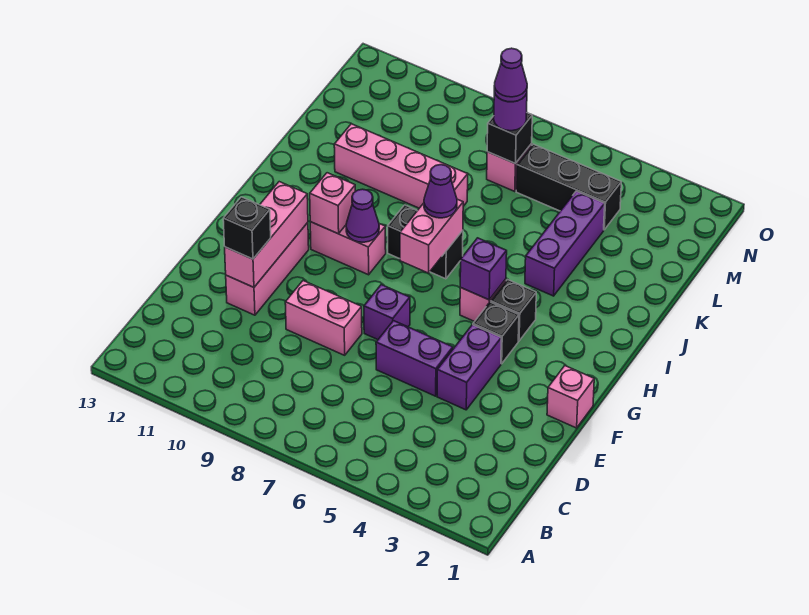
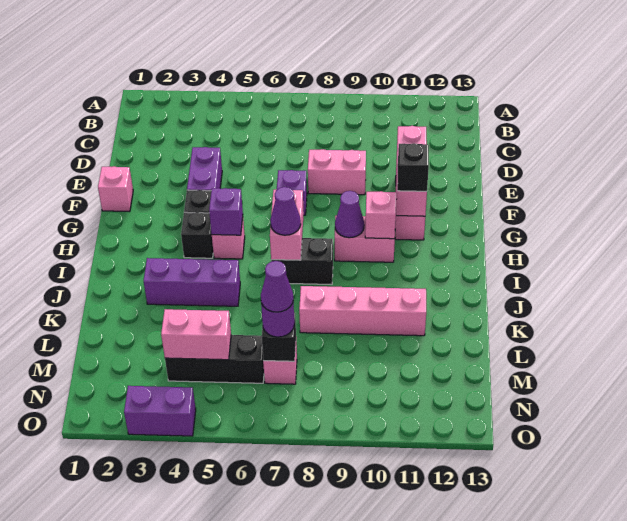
purple brick E5:E6 level 1 -> purple brick O3:O4 level 1
black brick E11 level 3 -> black brick G11 level 3
purple brick J4:L4 level 1 -> purple brick J3:J5 level 1
none -> pink brick M4:M5 level 2

